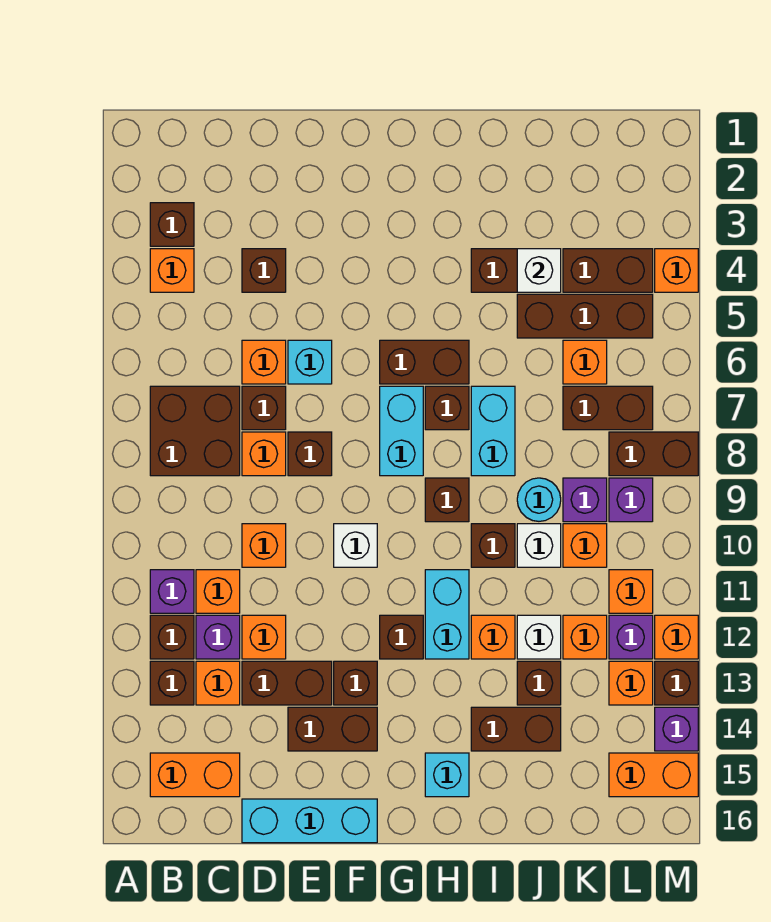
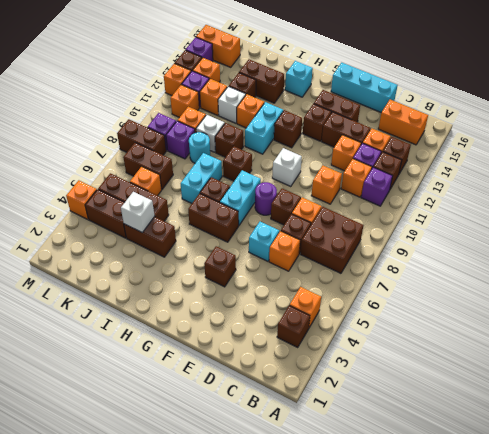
brown brick D4 level 1 -> brown brick F4 level 1
none -> purple round brick F8 level 1

